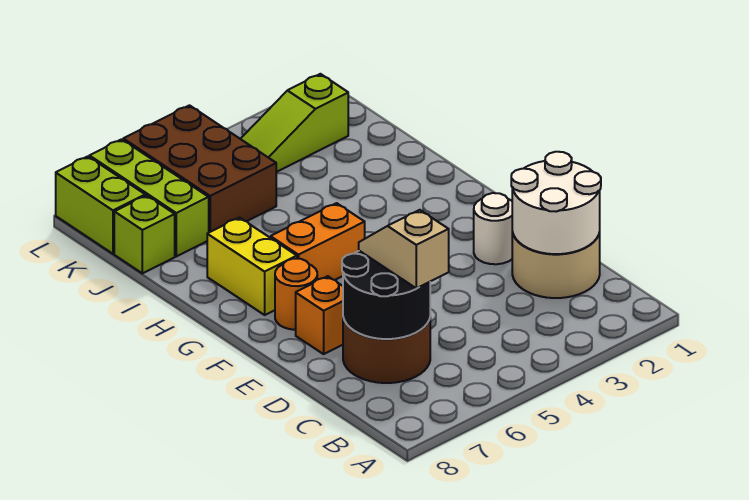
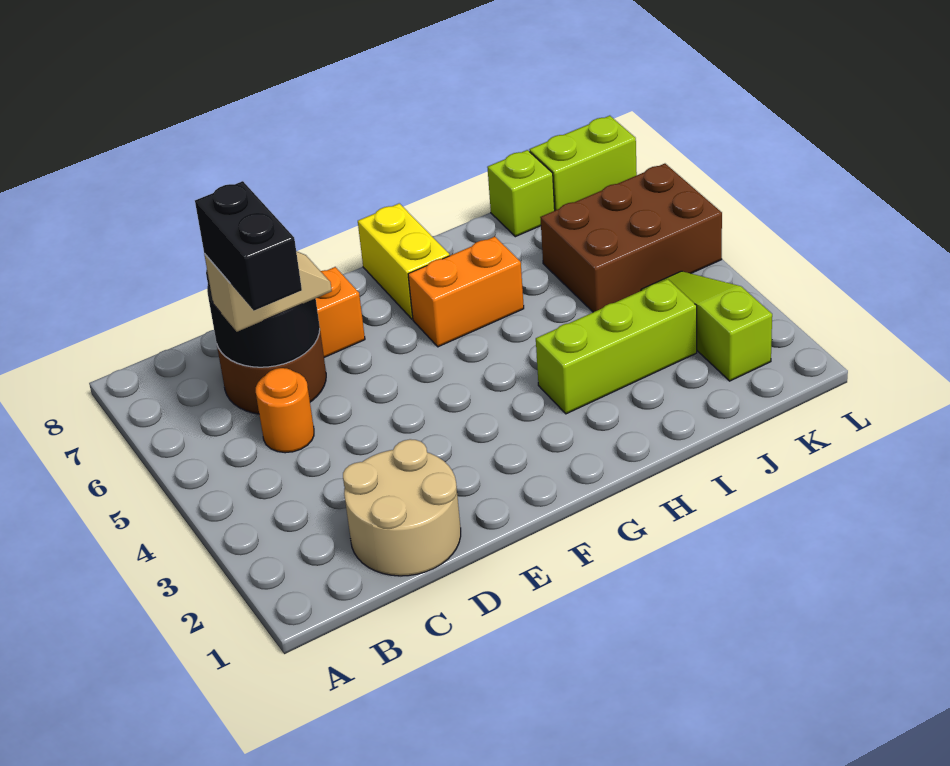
white round brick C1:D2 level 2 -> none
none -> black brick C5:C6 level 4
white round brick E2 level 1 -> none
orange round brick F7 level 1 -> orange round brick C5 level 1
orange brick G5:G6 level 1 -> orange brick G6:H6 level 1
yellow brick G7:H7 level 1 -> yellow brick G7:G8 level 1
lime brick J7:L7 level 1 -> lime brick H3:J3 level 1

